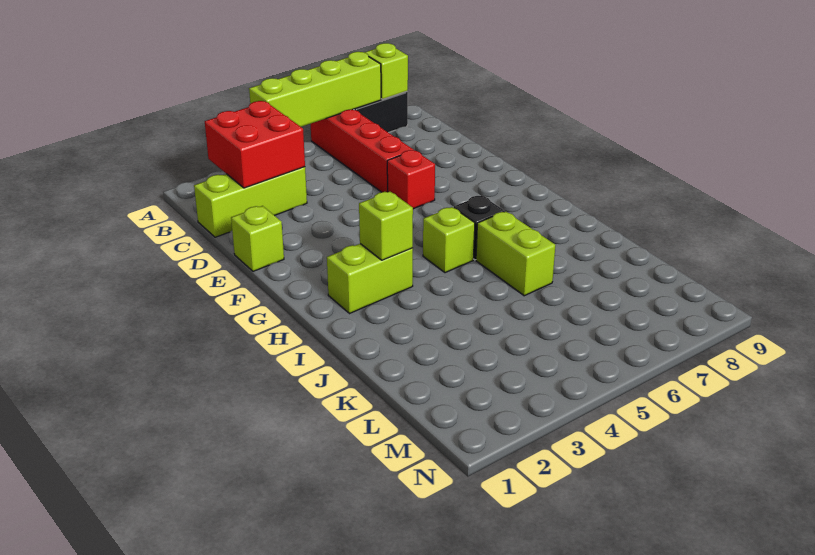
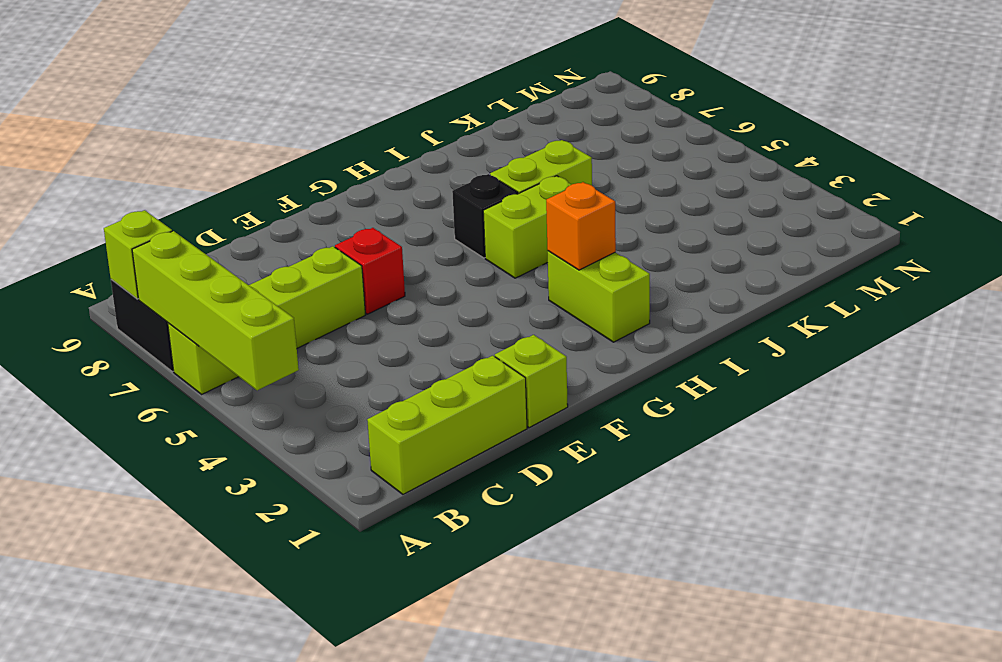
red brick A6:D6 level 1 -> lime brick A6:D6 level 1
red brick B2:C3 level 2 -> none
lime brick C1:C3 level 1 -> lime brick B1:D1 level 1
lime brick H3 level 2 -> orange brick H3 level 2
lime brick H5 level 1 -> lime brick H5:I5 level 1

